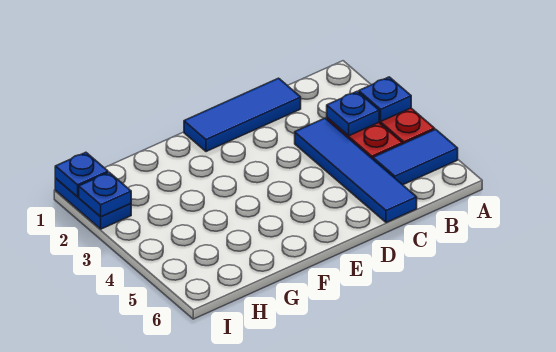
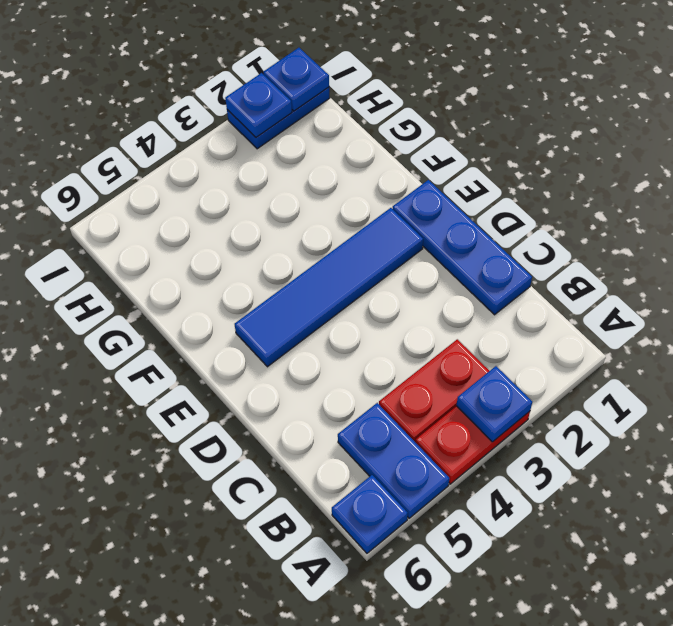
blue tile A5:B5 level 1 -> blue plate A5:B5 level 1
blue plate B3 level 2 -> blue plate A6 level 1
blue tile C1:E1 level 1 -> blue plate C1:E1 level 1
blue tile C3:C6 level 1 -> blue tile E2:E5 level 1

